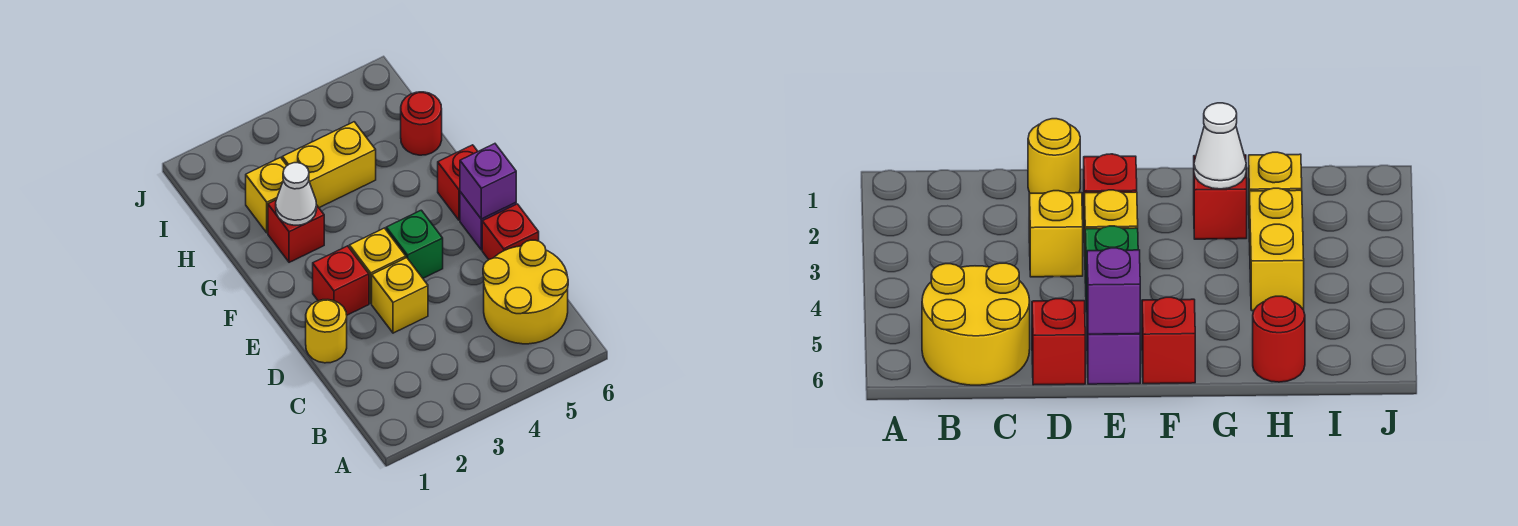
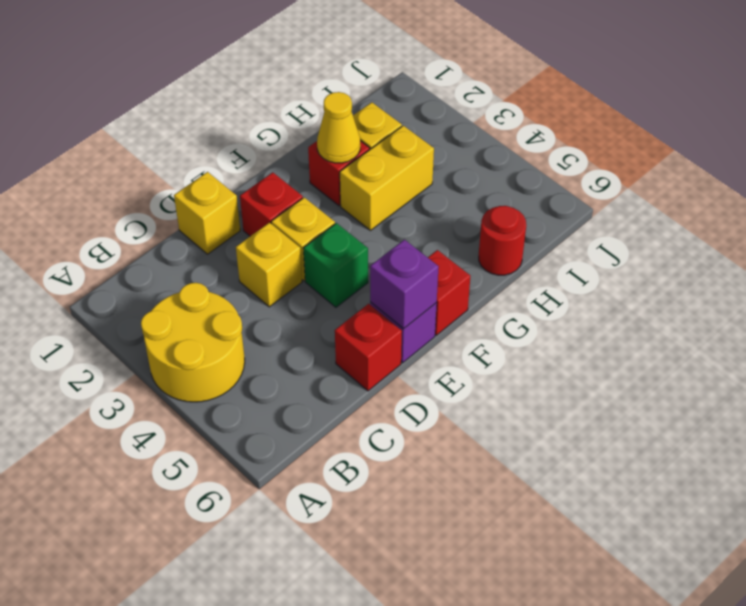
yellow round brick B5:C6 level 1 -> yellow round brick A3:B4 level 1
yellow round brick D1 level 1 -> yellow brick D1 level 1
white cone G2 level 2 -> yellow cone G2 level 2
yellow brick H3:H4 level 1 -> yellow brick G3:H3 level 1

